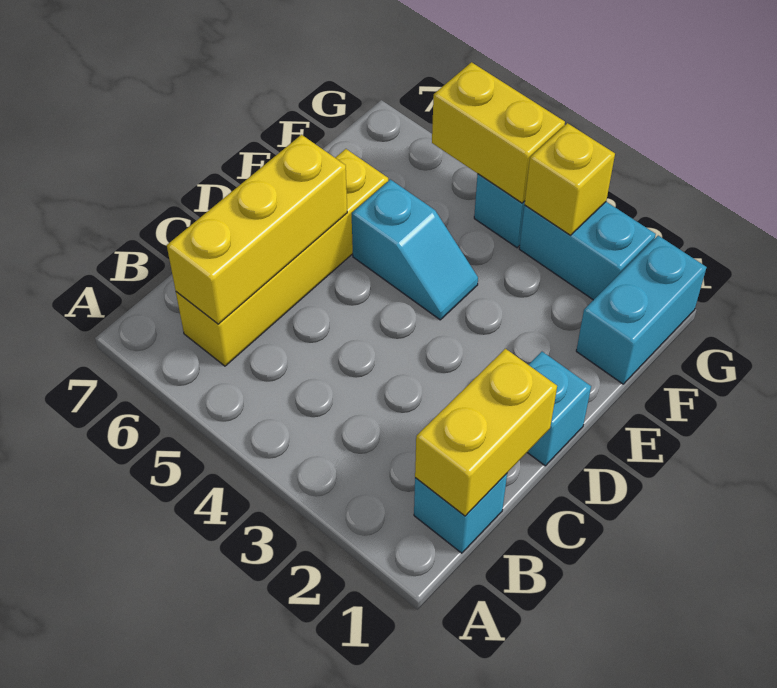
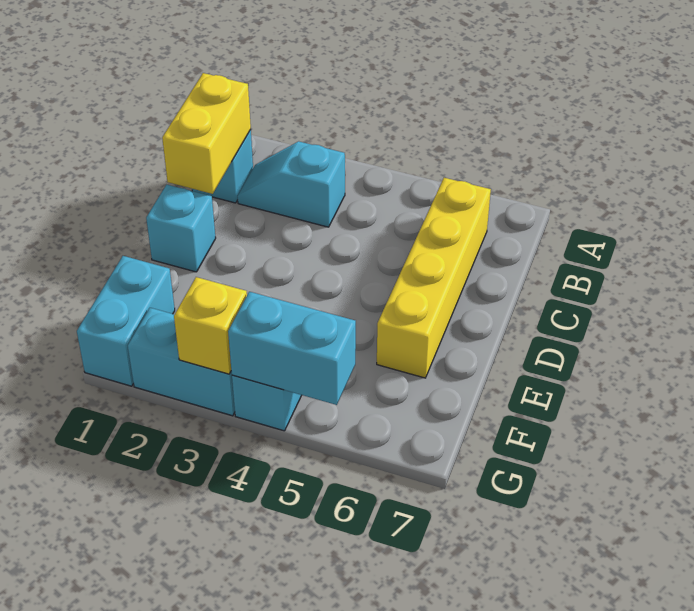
yellow brick B6:D6 level 2 -> none
cyan slope E4:E5 level 1 top 5 -> cyan slope B2:B3 level 1 top 3
yellow brick G4:G5 level 2 -> cyan brick G4:G5 level 2

